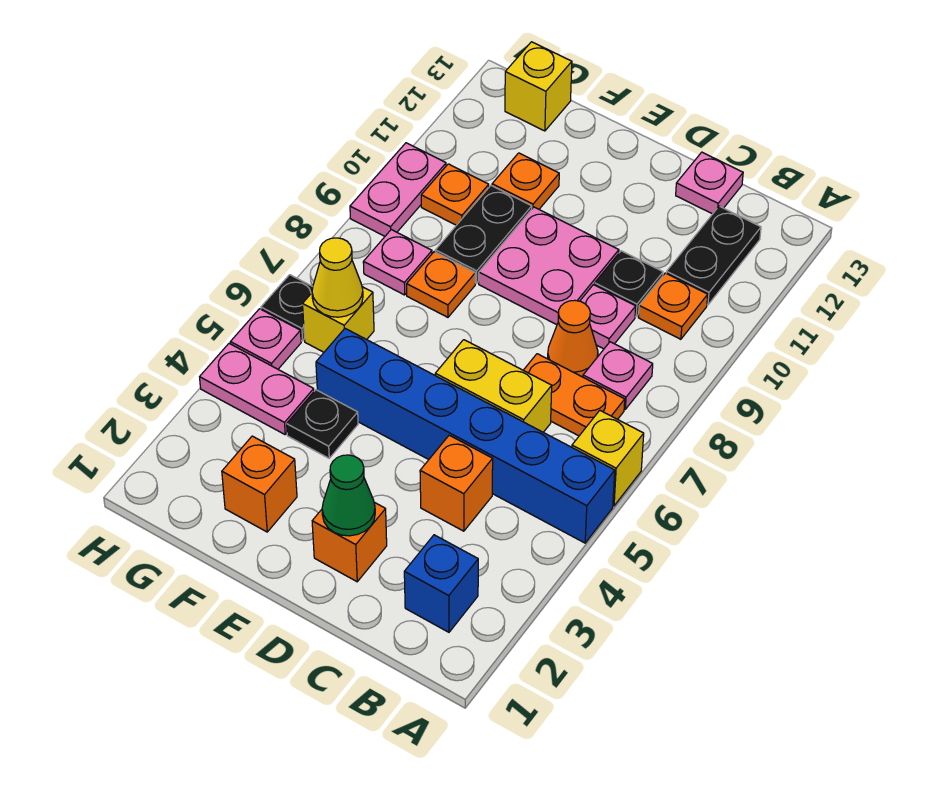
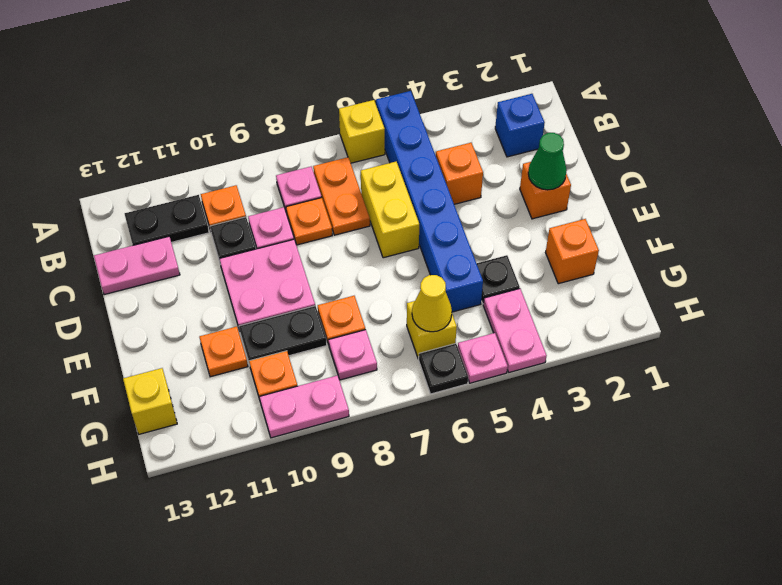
orange cone C8 level 1 -> orange plate C8 level 1
pink plate C13 level 1 -> pink plate C12:C13 level 1

